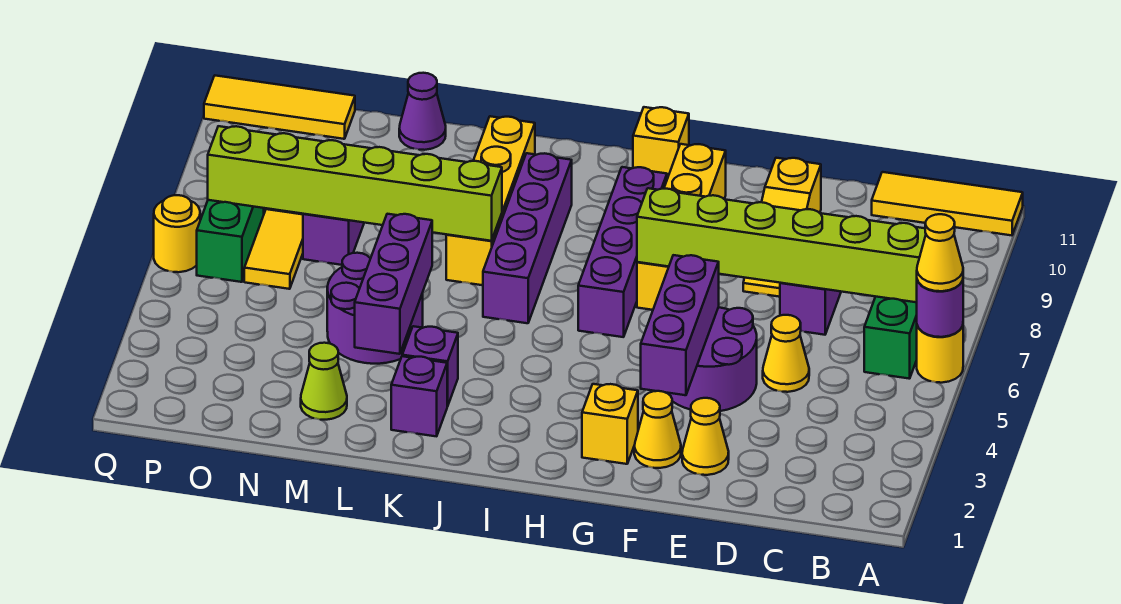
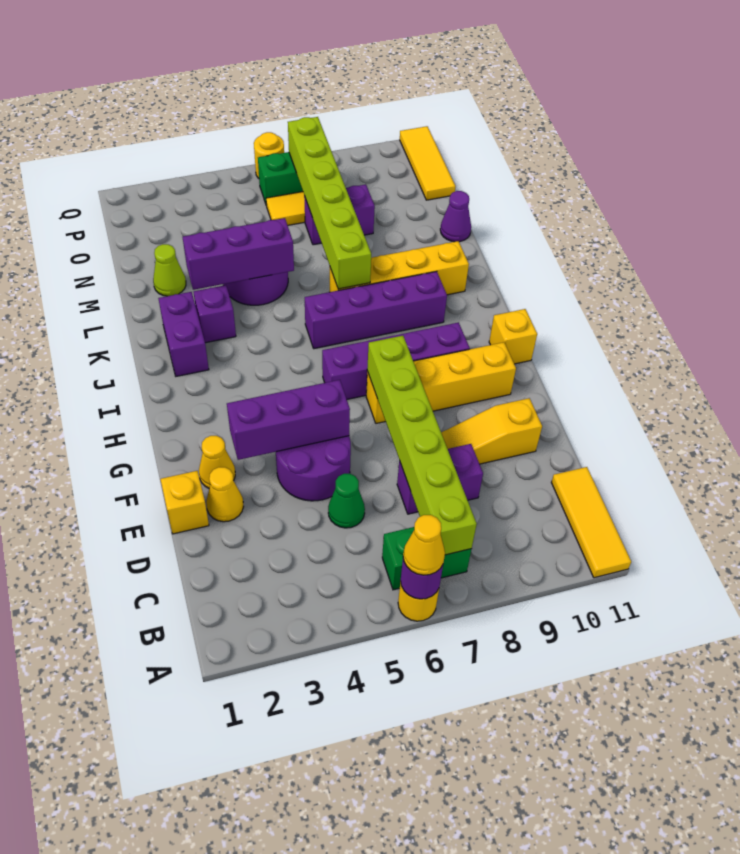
yellow cone D5 level 1 -> green cone D5 level 1
yellow brick G2 level 1 -> yellow brick E1 level 1
purple brick K2 level 1 -> purple brick J2:K2 level 1

